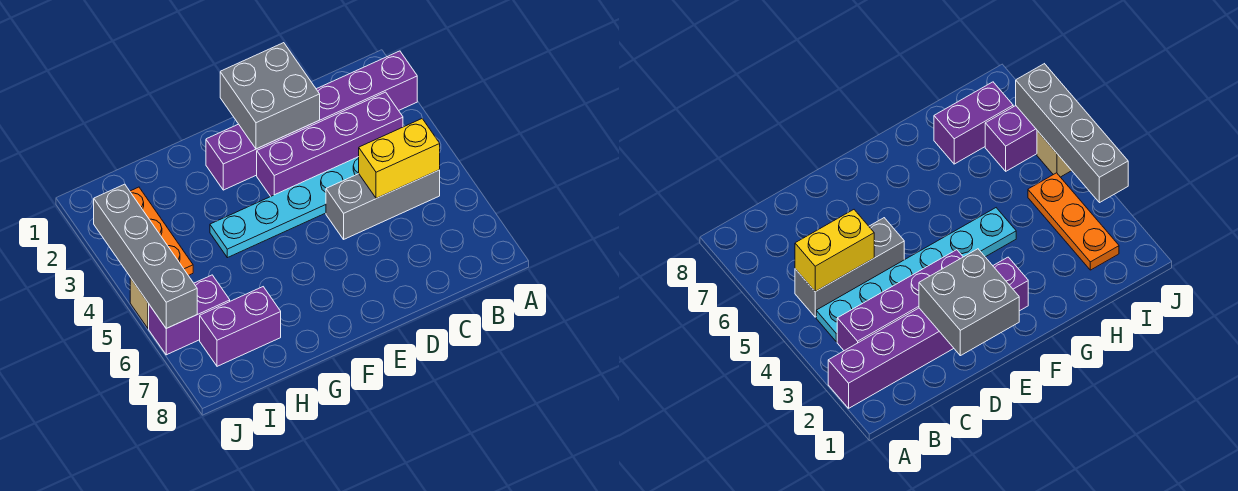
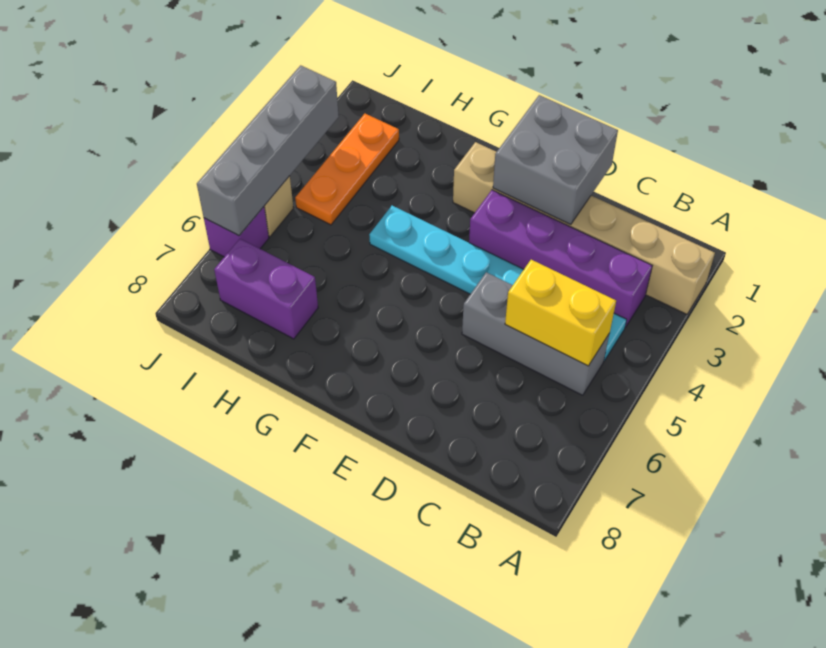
purple brick A2:F2 level 1 -> tan brick A2:F2 level 1
purple brick I6:J6 level 1 -> purple brick J6 level 1

